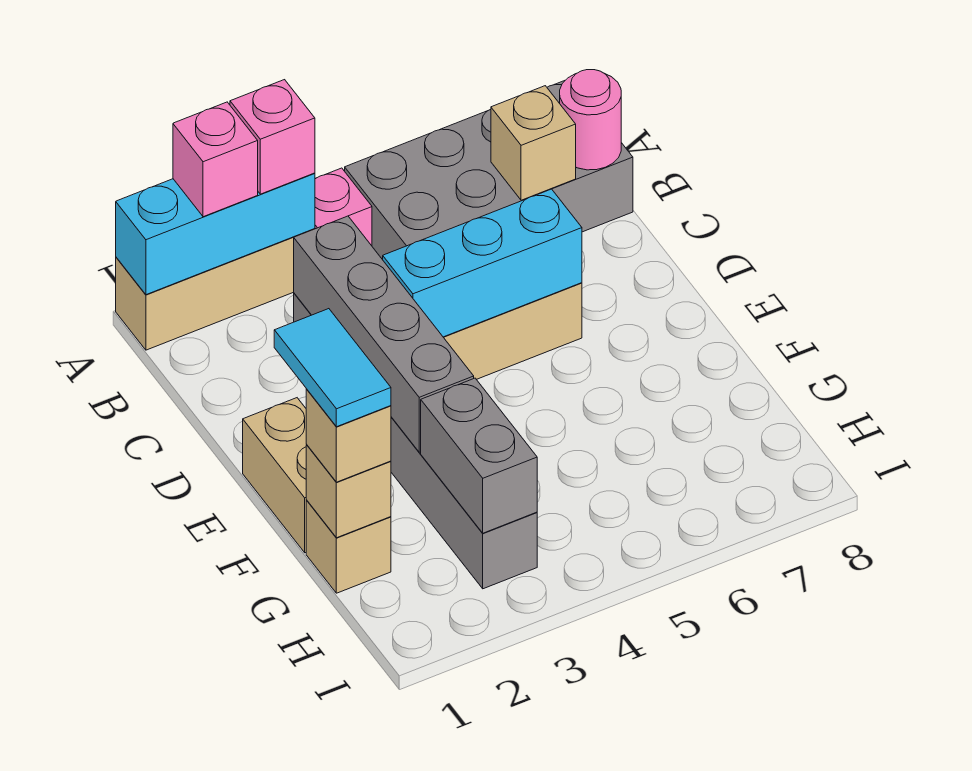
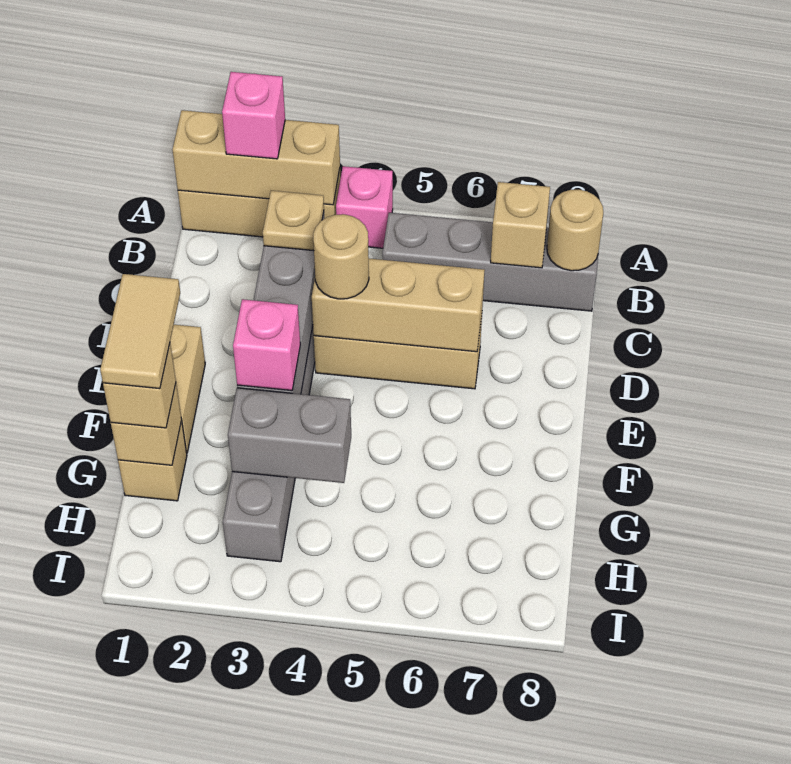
cyan brick A1:A3 level 2 -> tan brick A1:A3 level 2
pink brick A3 level 3 -> pink brick F3 level 3
grey brick A5:B8 level 1 -> grey brick B5:B8 level 1
pink round brick B8 level 2 -> tan round brick B8 level 2
none -> tan plate C3 level 3
cyan brick D4:D6 level 2 -> tan brick D4:D6 level 2
none -> tan round brick D4 level 3
cyan tile F1:G1 level 4 -> tan tile F1:G1 level 4
grey brick G3:H3 level 2 -> grey brick G3:G4 level 2

